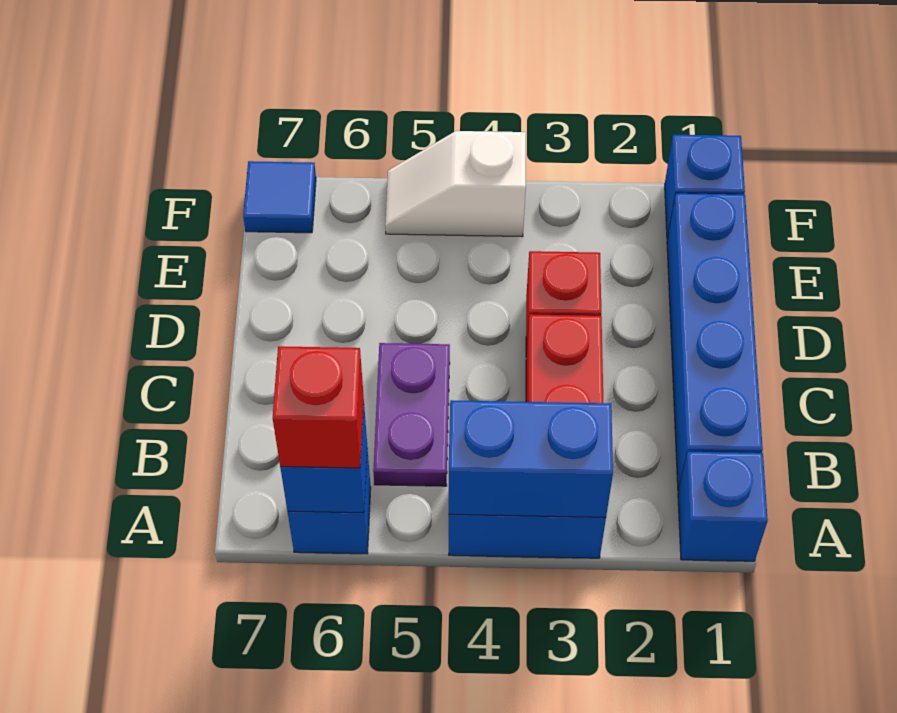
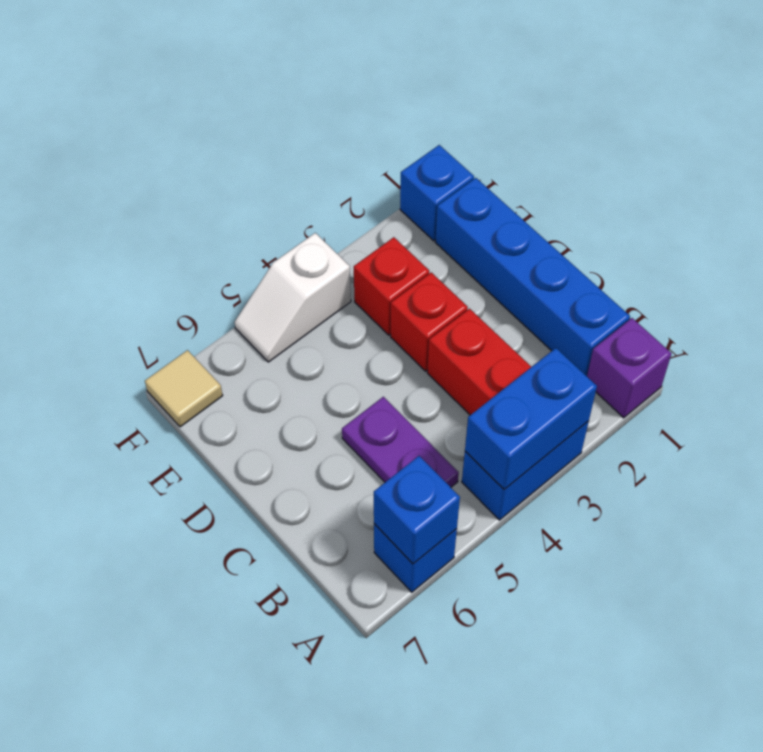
blue brick A1 level 1 -> purple brick A1 level 1
red brick A6 level 3 -> red brick E3 level 1
blue tile F7 level 1 -> tan tile F7 level 1

